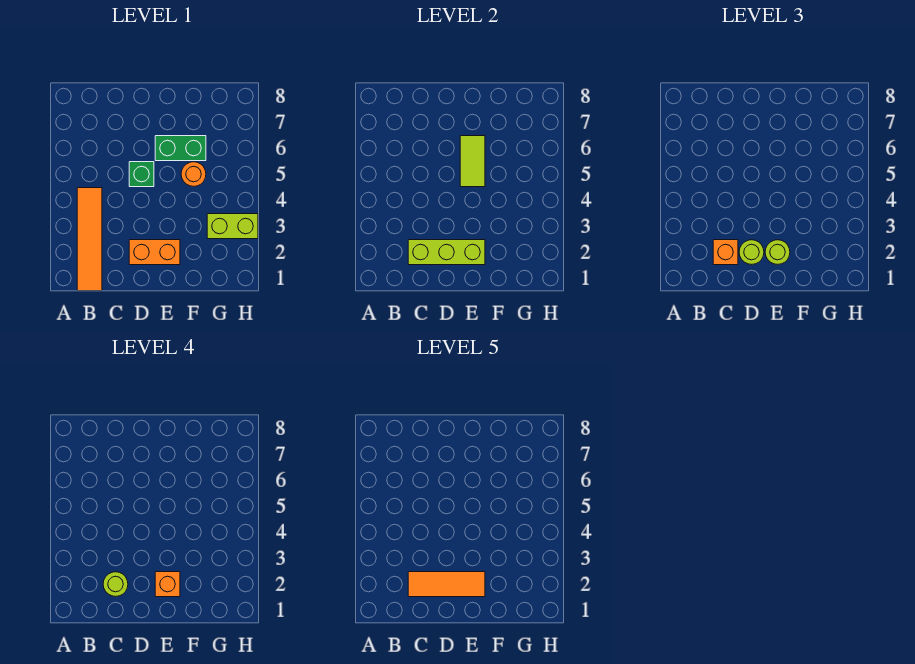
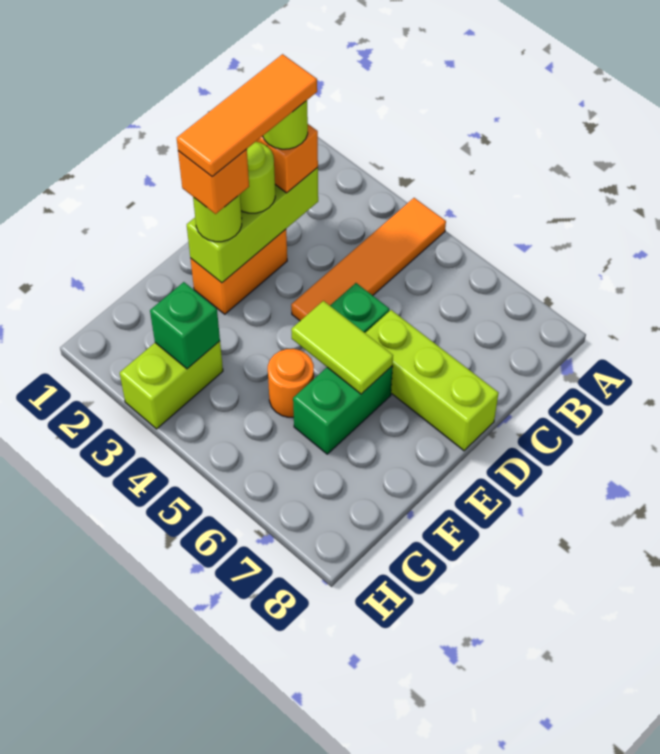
orange tile B1:B4 level 1 -> orange tile A4:D4 level 1
none -> lime brick D6:D8 level 1
none -> green brick G3 level 2

